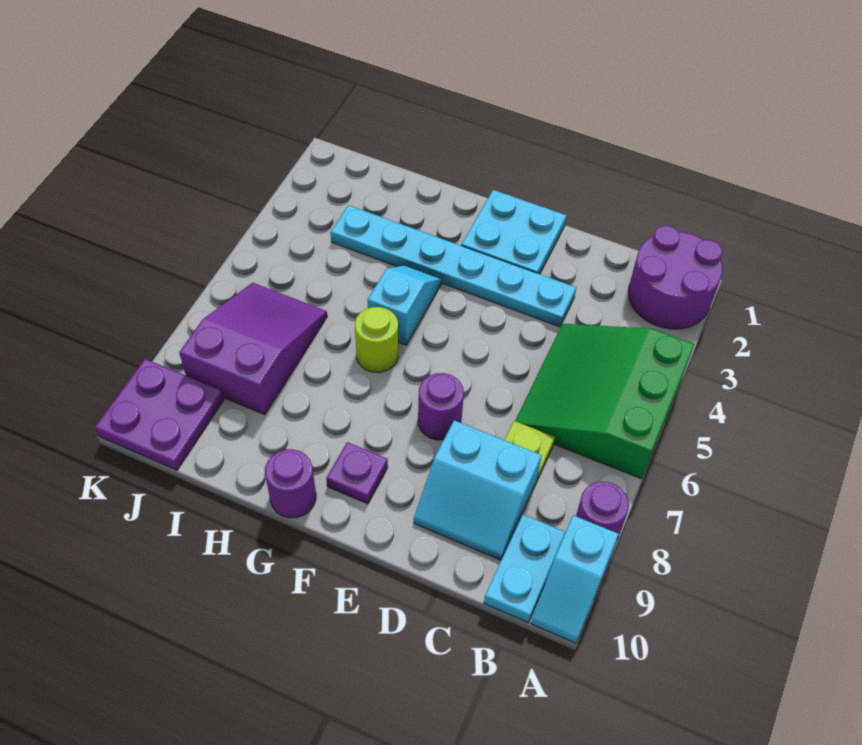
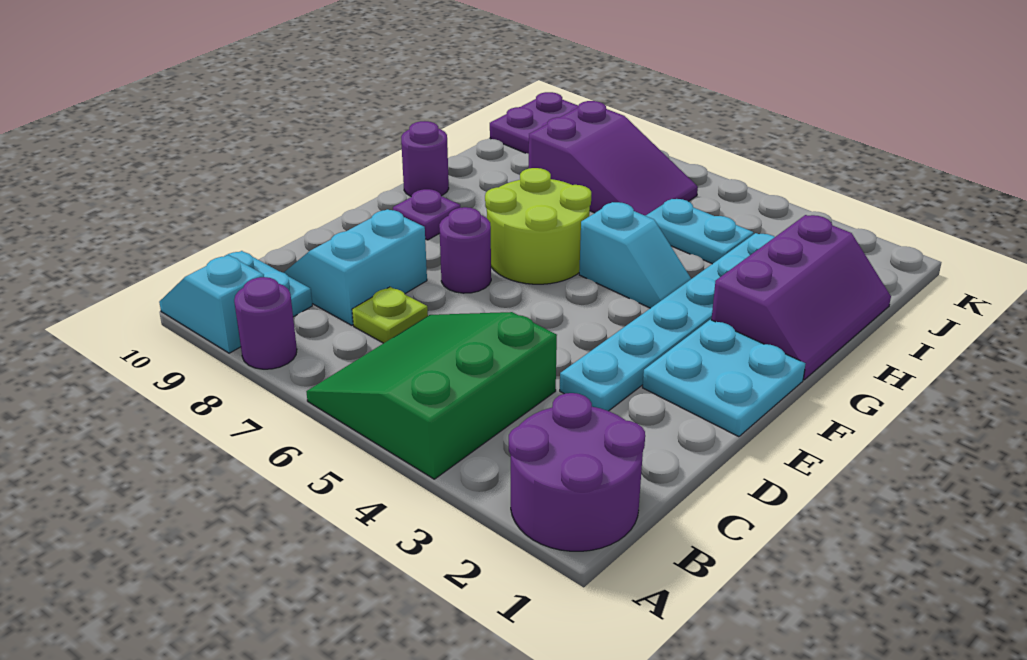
green slope A4:C6 level 1 top A -> green slope A4:C6 level 1 top 4
none -> purple slope G1:I2 level 1 top 2
lime round brick G6 level 1 -> lime round brick F6:G7 level 1
none -> cyan plate I4:I5 level 1

